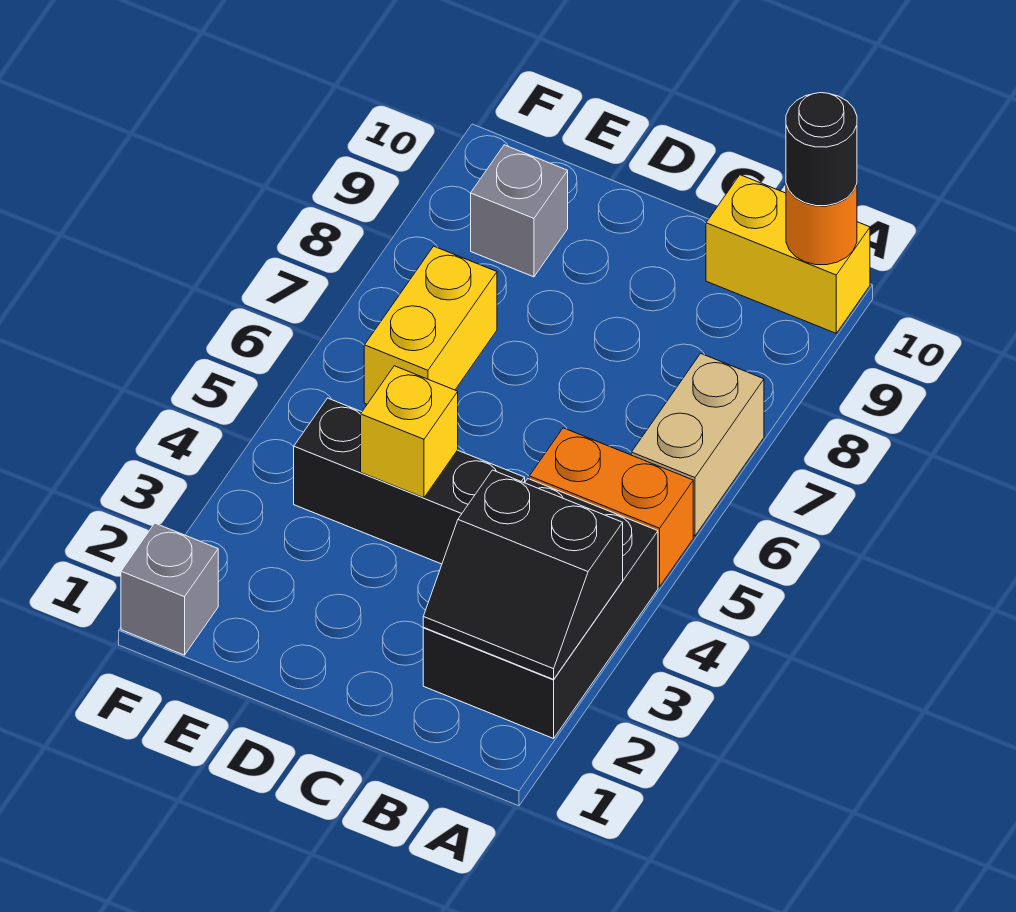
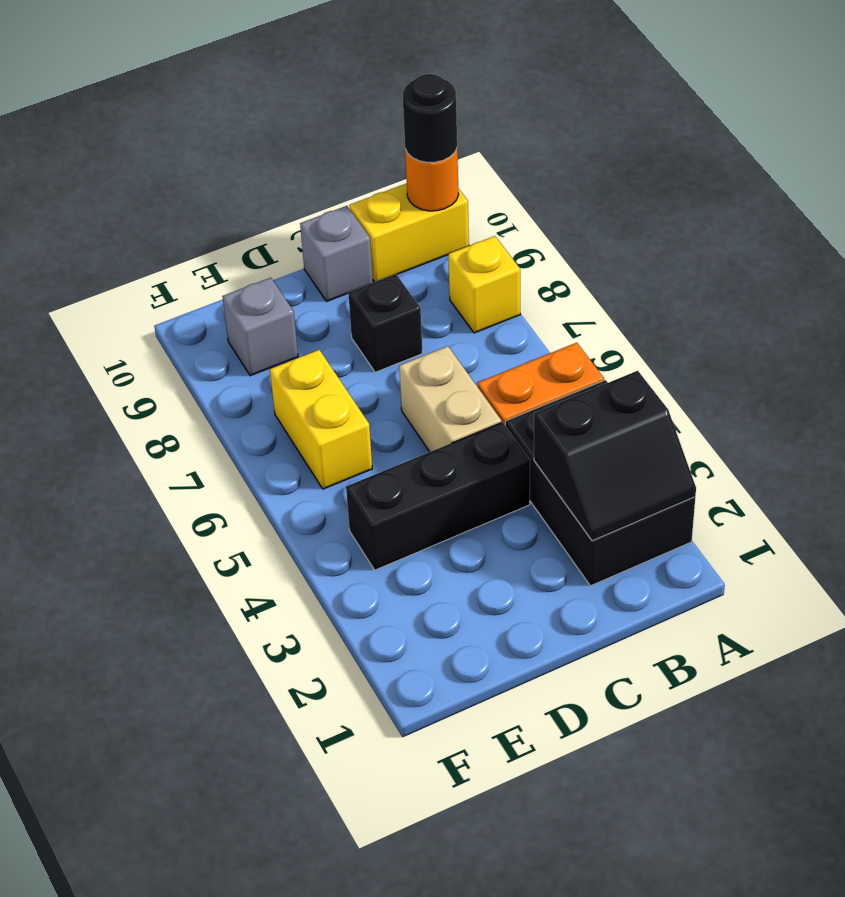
tan brick A6:A7 level 1 -> tan brick C5:C6 level 1
none -> black brick C8 level 1
yellow brick D4 level 2 -> yellow brick A8 level 1
grey brick F1 level 1 -> grey brick C10 level 1

